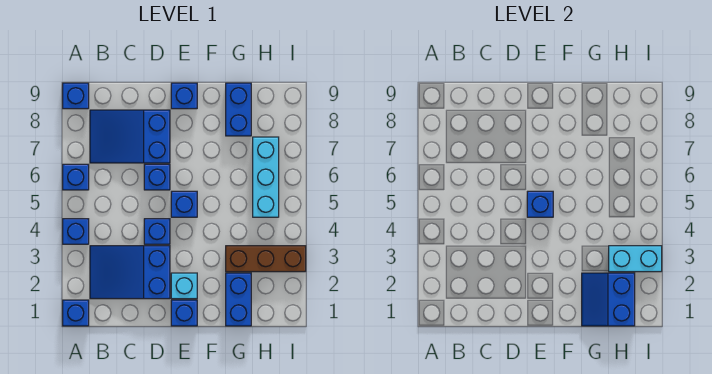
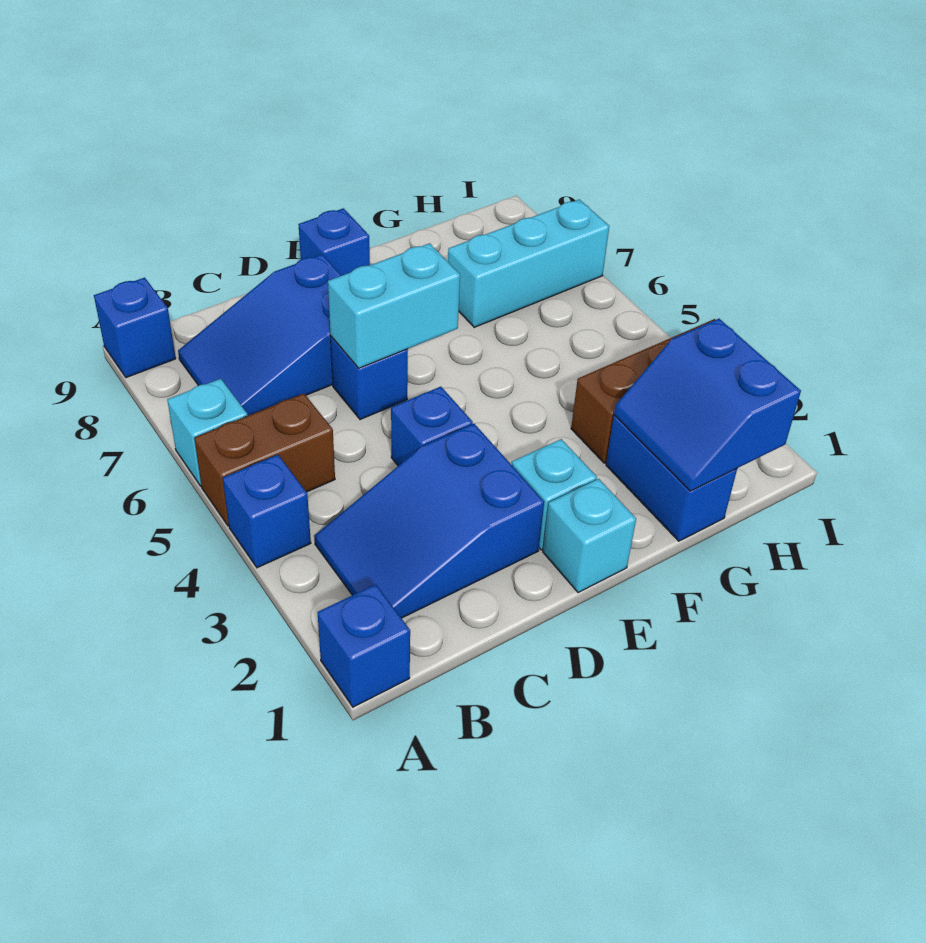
none -> brown brick A5:B5 level 1
blue brick A6 level 1 -> cyan brick A6 level 1
blue brick E1 level 1 -> cyan brick E1 level 1
blue brick E5 level 1 -> none
blue brick E5 level 2 -> none
blue brick G8:G9 level 1 -> none
cyan brick H3:I3 level 2 -> cyan brick D6:E6 level 2
cyan brick H5:H7 level 1 -> cyan brick G7:I7 level 1

